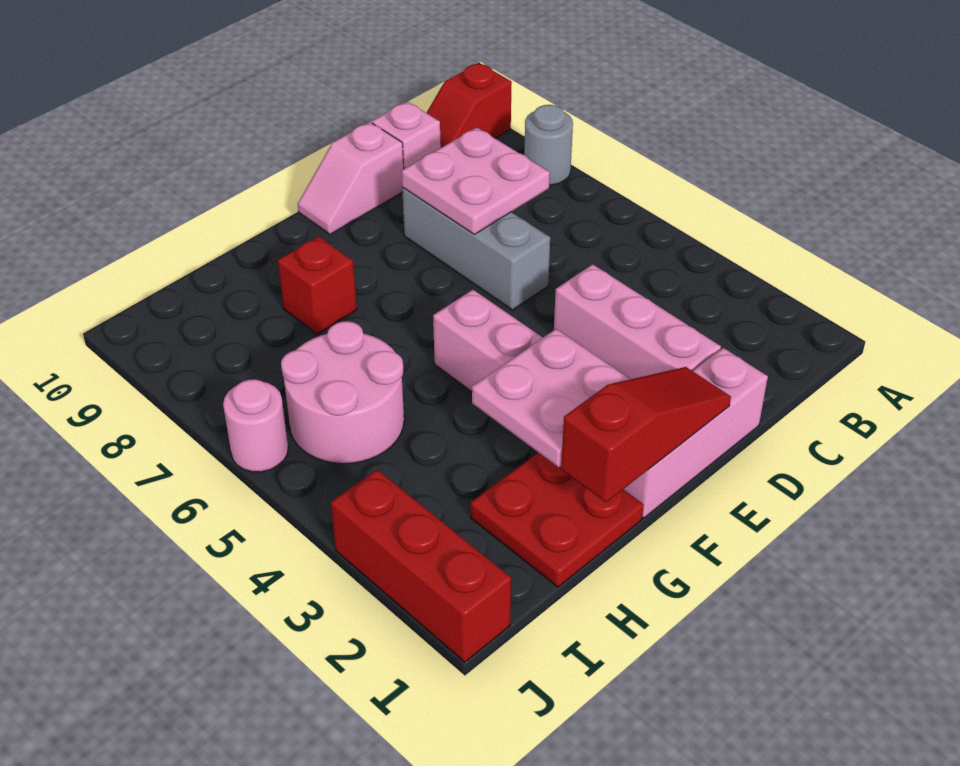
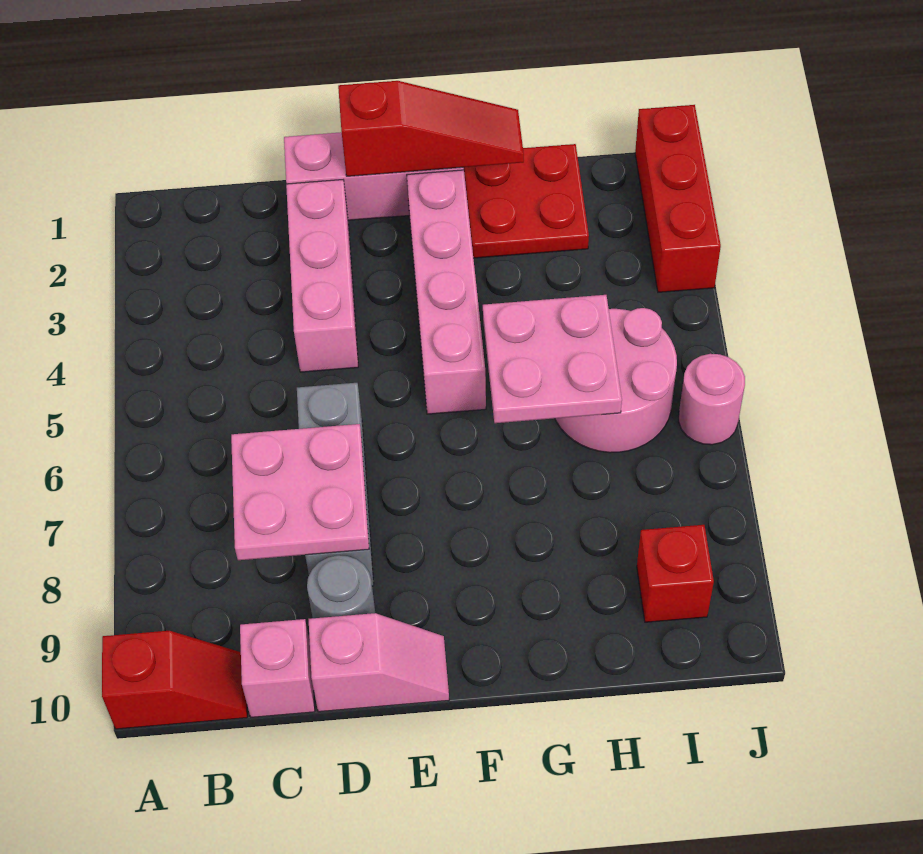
grey round brick A8 level 1 -> grey round brick D9 level 1
red slope E1:G1 level 2 top G -> red slope E1:G1 level 2 top E
pink plate F2:G3 level 2 -> pink plate G5:H6 level 2
red brick G8 level 1 -> red brick I9 level 1

